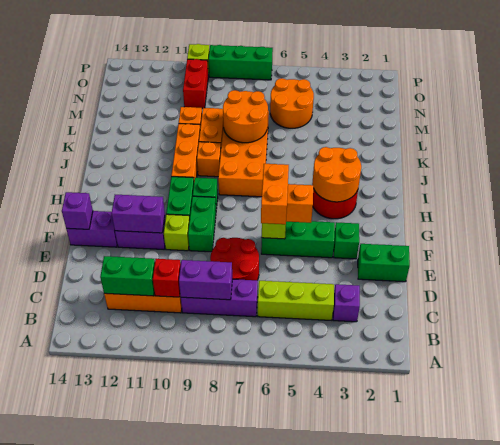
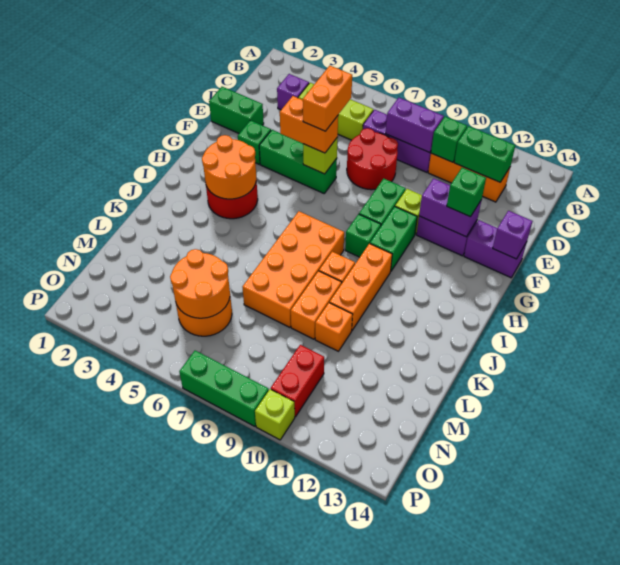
red brick C10 level 2 -> green brick C10 level 2
none -> green brick F12 level 3
orange round brick K7:L8 level 2 -> orange round brick M5:N6 level 2

